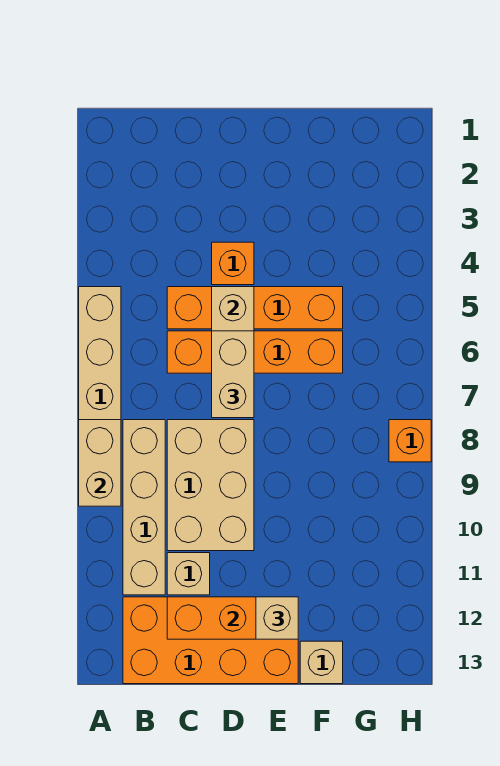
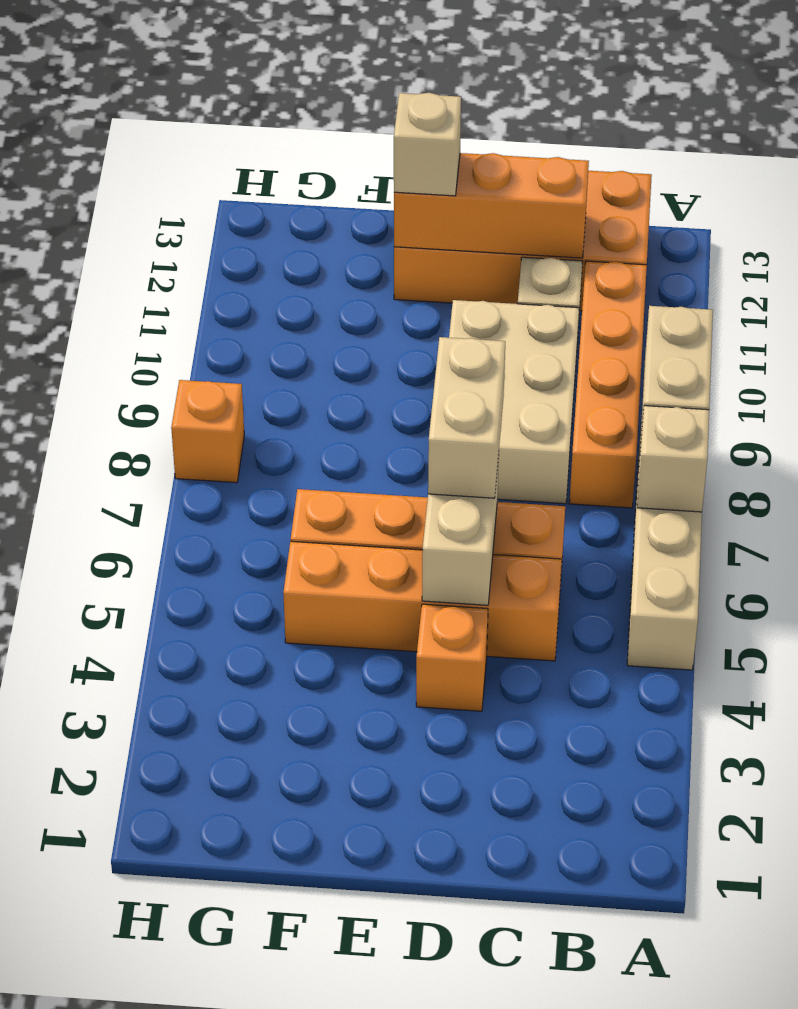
tan brick B8:B11 level 1 -> orange brick B8:B11 level 1
tan brick F13 level 1 -> tan brick A7 level 2

